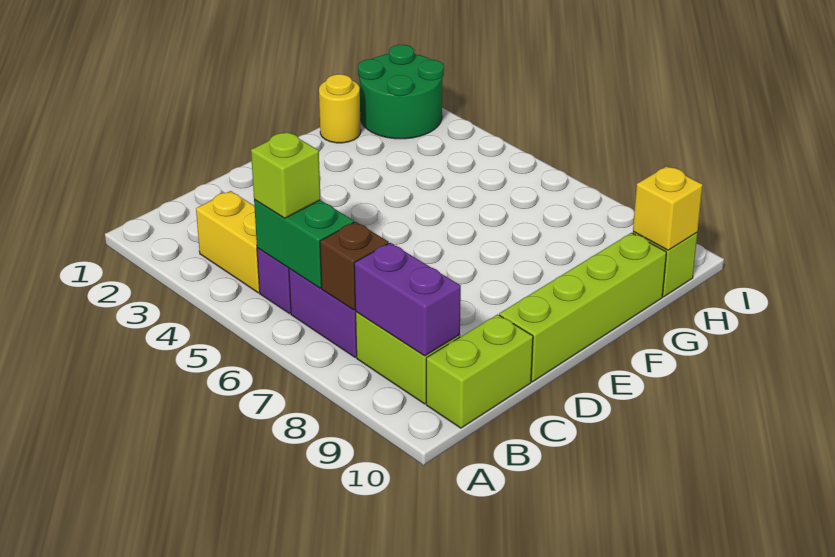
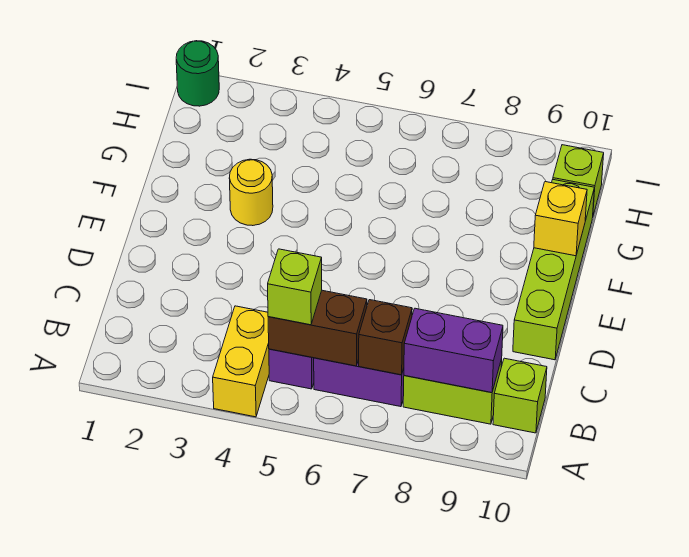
yellow brick B3:B4 level 1 -> yellow brick A4:B4 level 1
green brick B5:B6 level 2 -> brown brick B5:B6 level 2
lime brick B10:C10 level 1 -> lime brick B10 level 1
yellow round brick G1 level 1 -> yellow round brick F3 level 1
green round brick H1:I2 level 1 -> green round brick I1 level 1
yellow brick H10 level 2 -> yellow brick F10 level 2

